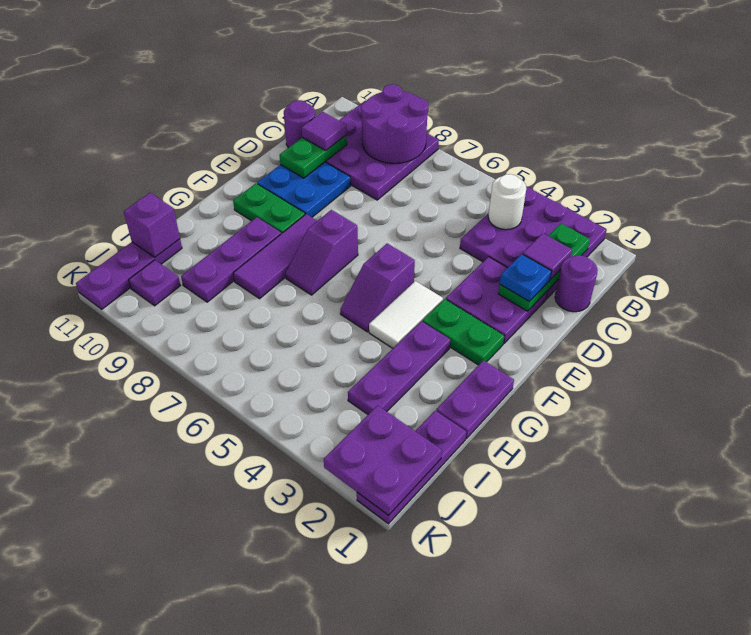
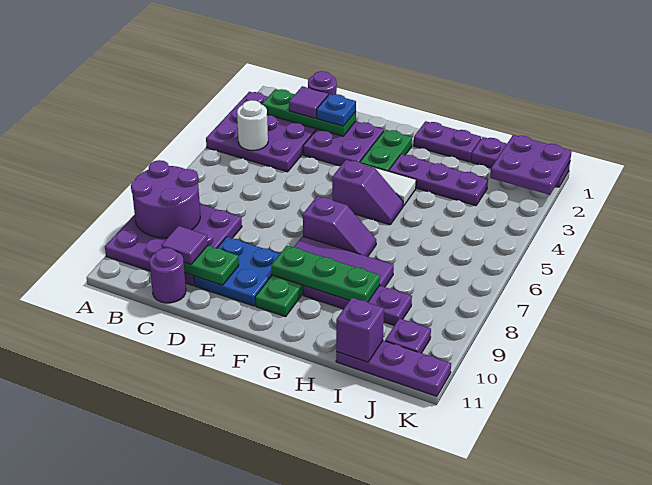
none -> green plate F9:H9 level 2

